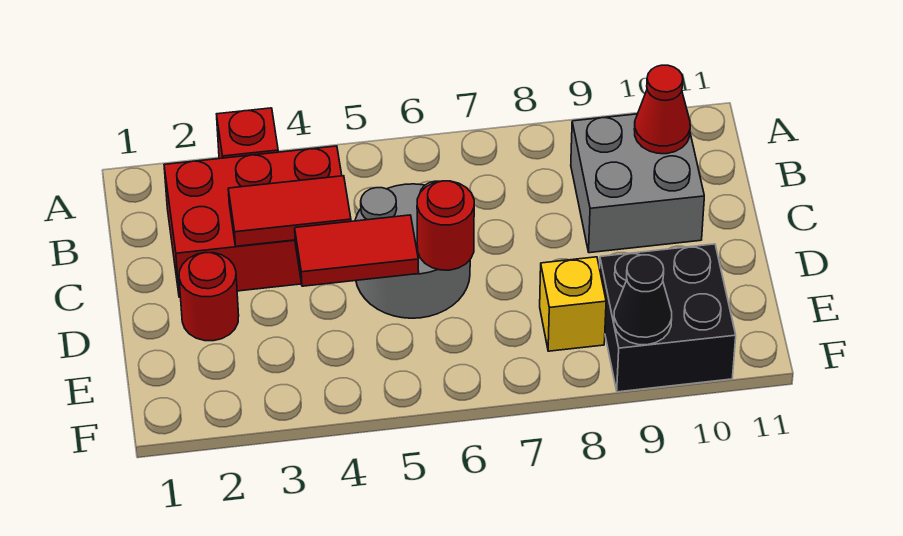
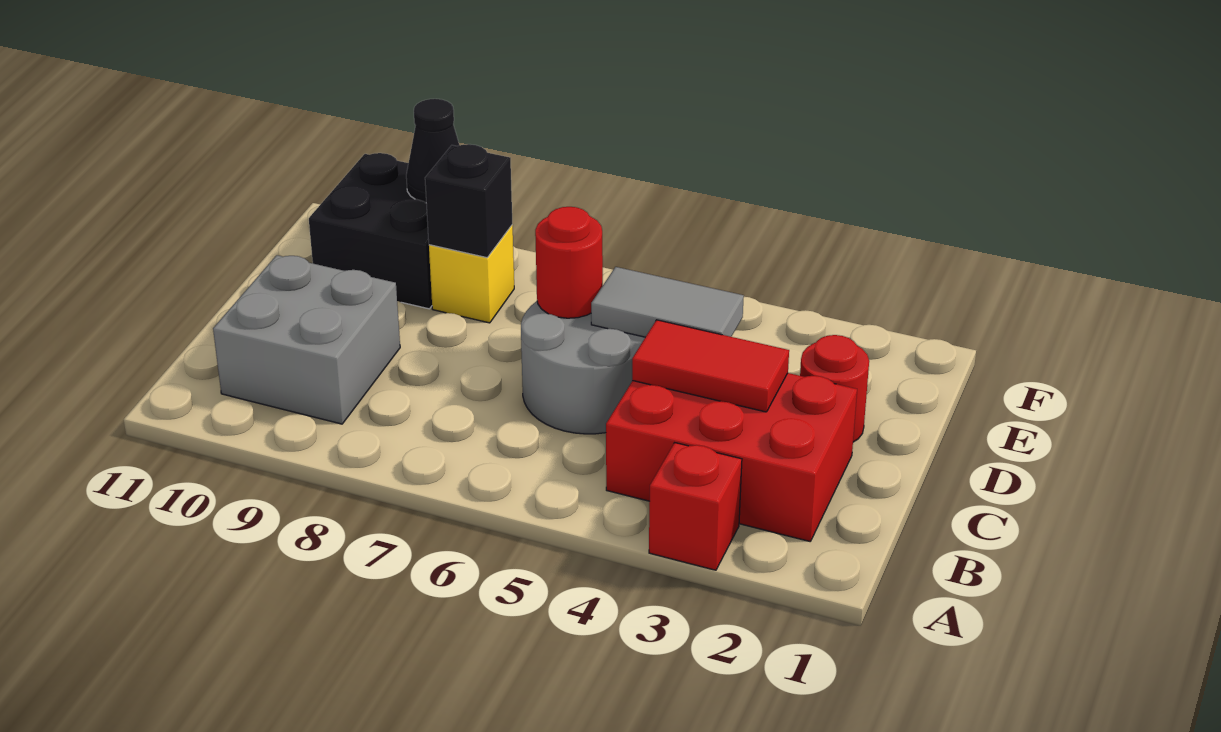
red cone B10 level 2 -> none
red tile D4:D5 level 2 -> grey tile D4:D5 level 2
none -> black brick E8 level 2

